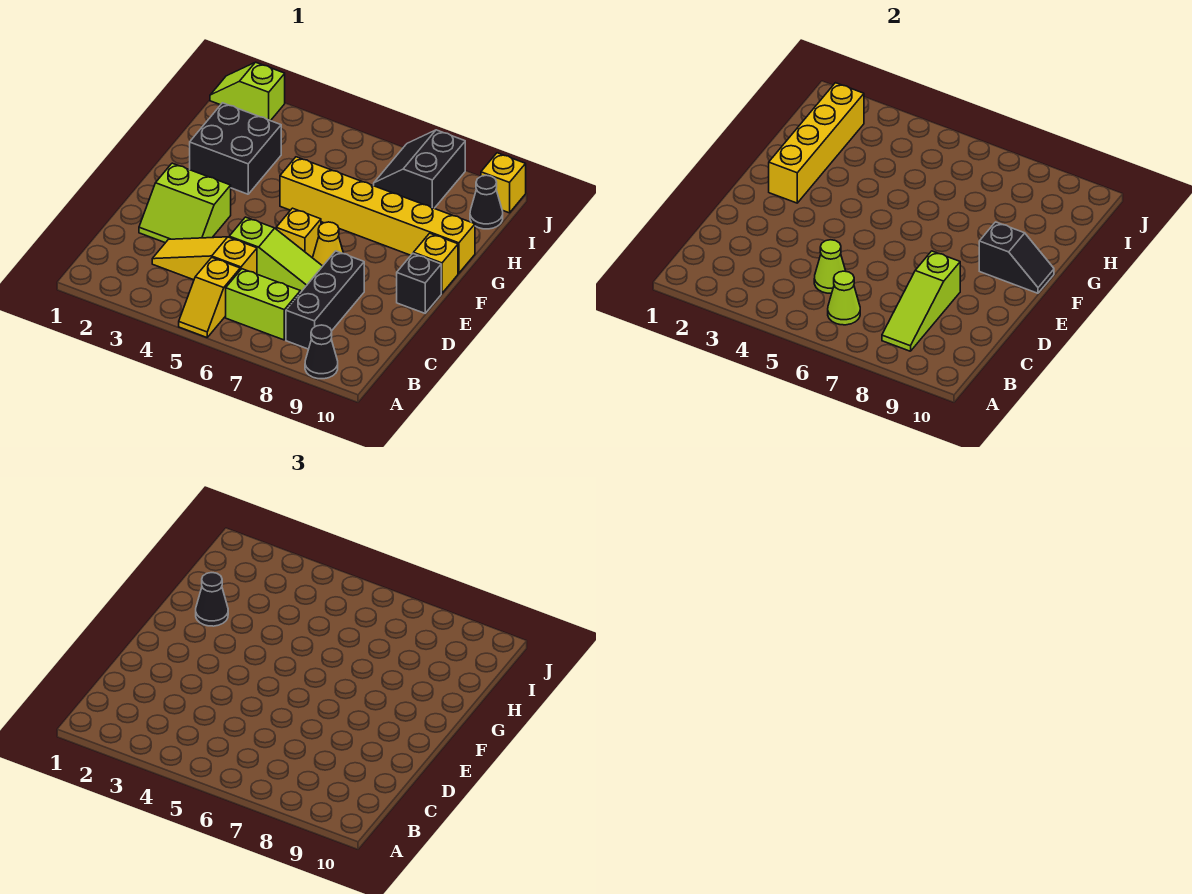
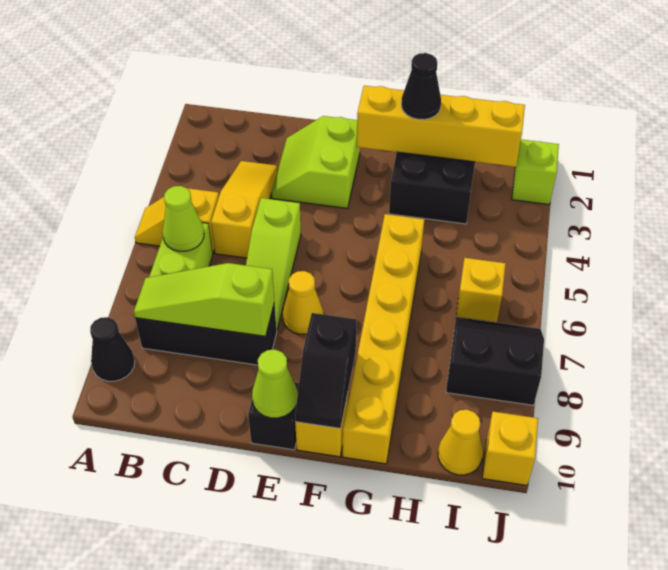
lime cone C5 level 2 -> lime cone E10 level 2
yellow brick E6 level 1 -> yellow brick I6 level 1
black cone I10 level 1 -> yellow cone I10 level 1

